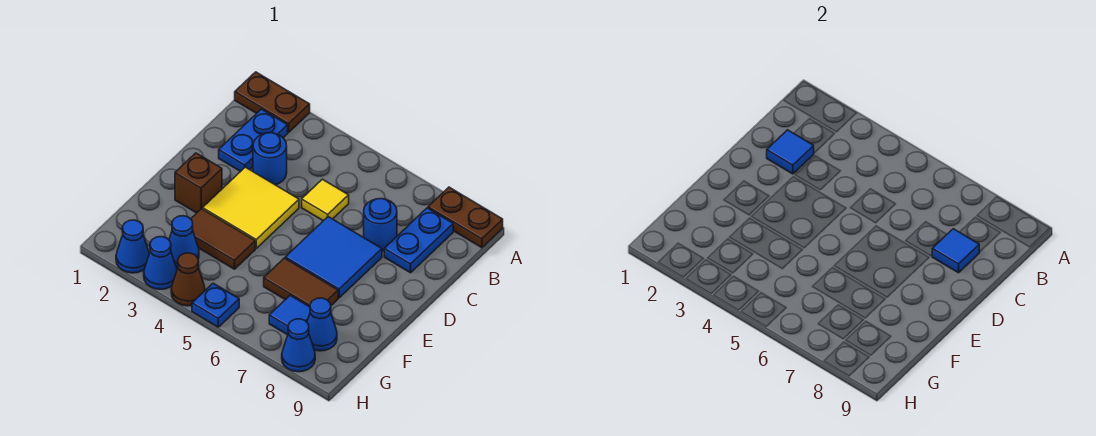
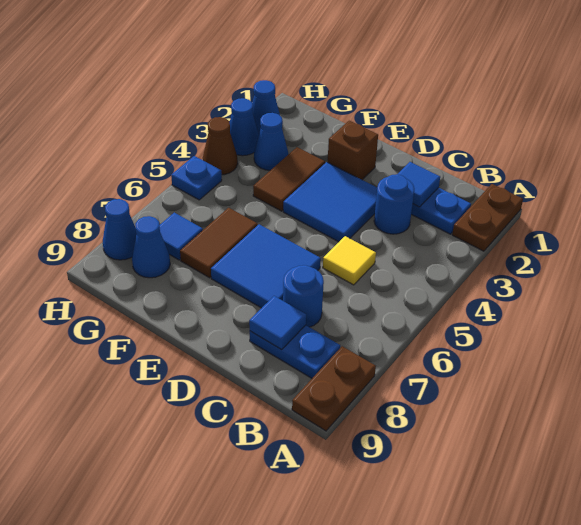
yellow tile D3:E4 level 1 -> blue tile D3:E4 level 1

